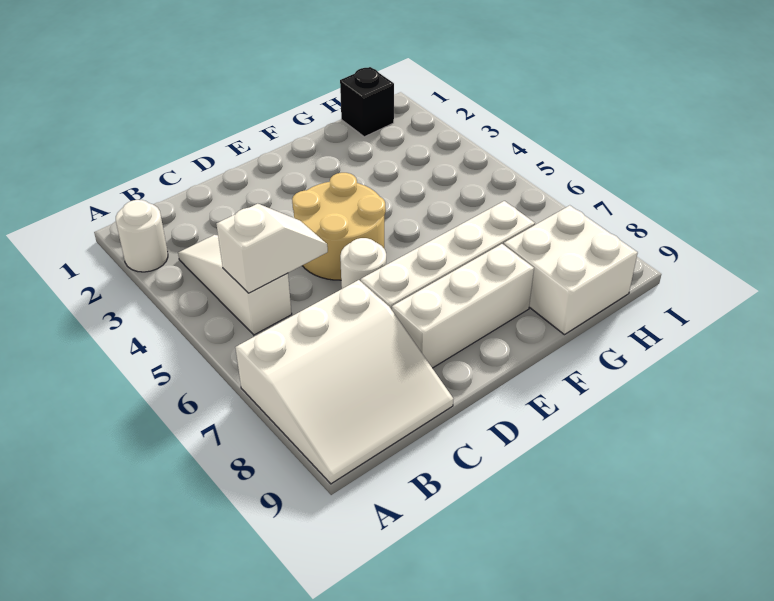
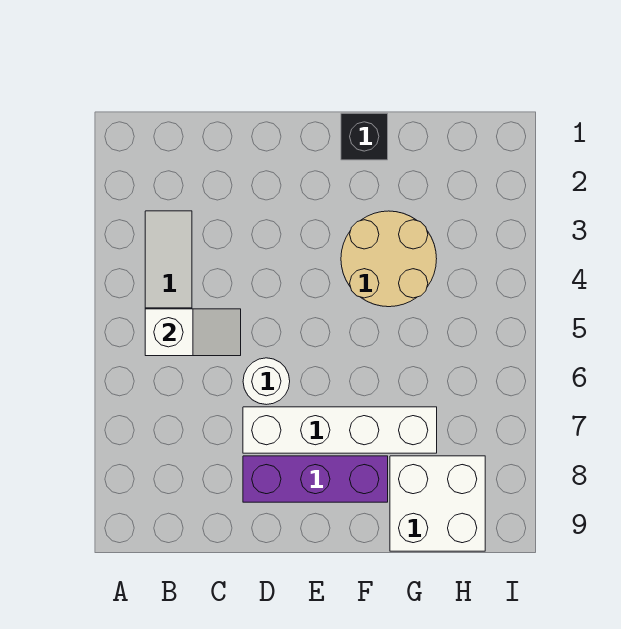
white round brick A2 level 1 -> none
white slope A7:C9 level 1 top 7 -> none
tan round brick D4:E5 level 1 -> tan round brick F3:G4 level 1
white brick D8:F8 level 1 -> purple brick D8:F8 level 1
black brick H1 level 1 -> black brick F1 level 1

